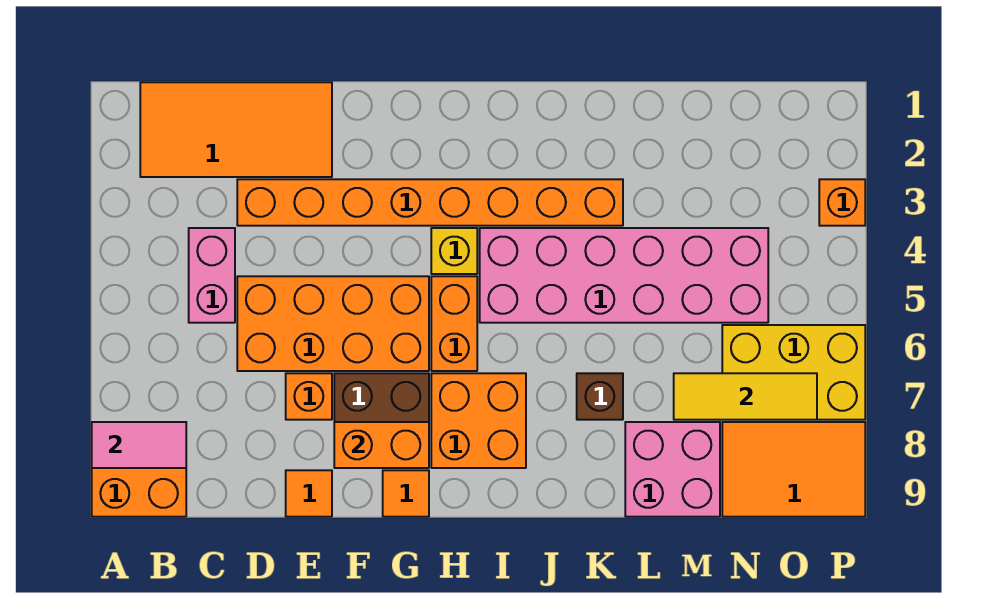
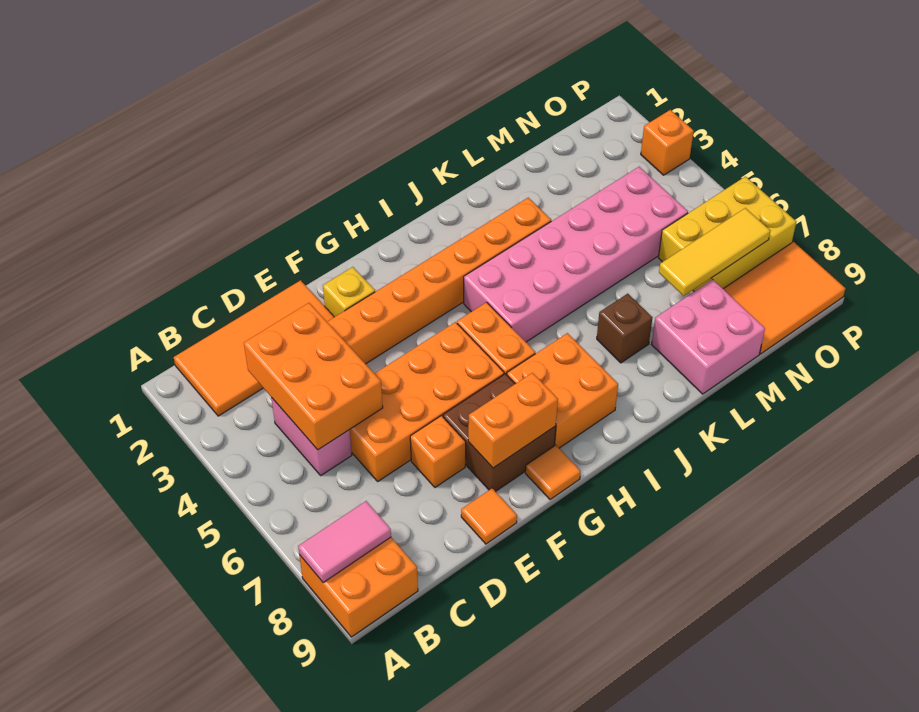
none -> orange brick C3:D5 level 2
yellow brick H4 level 1 -> yellow brick F2 level 1

